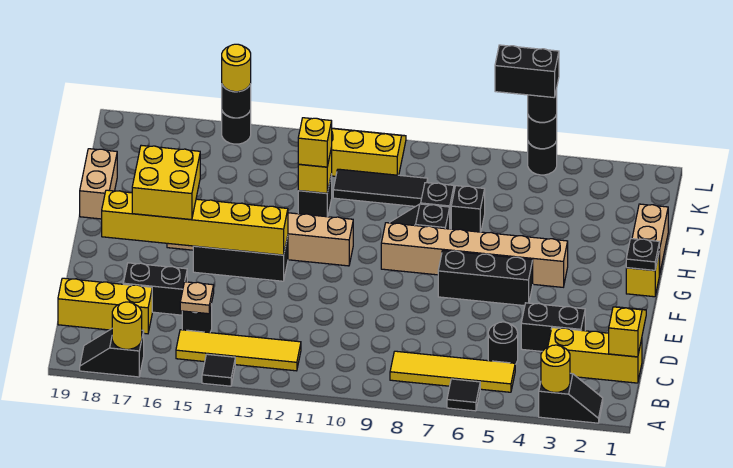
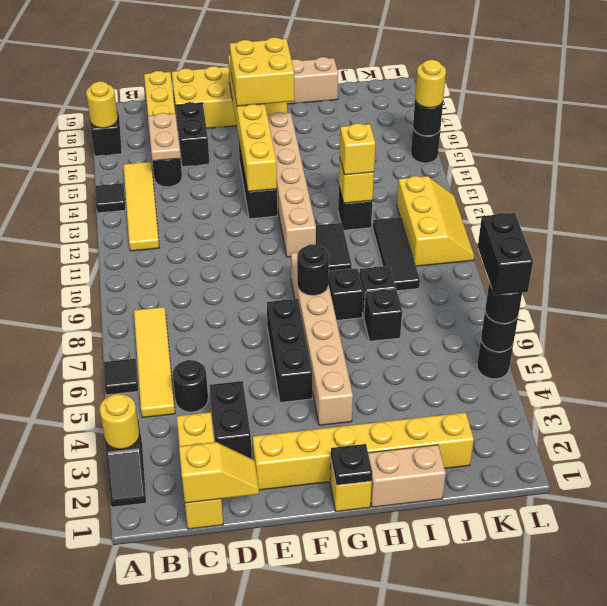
tan plate C15 level 2 -> tan plate C15:C16 level 2
none -> yellow brick D18:G19 level 1
none -> yellow brick E2:J2 level 1
none -> black round brick G8 level 2
none -> black tile H10:H11 level 1

